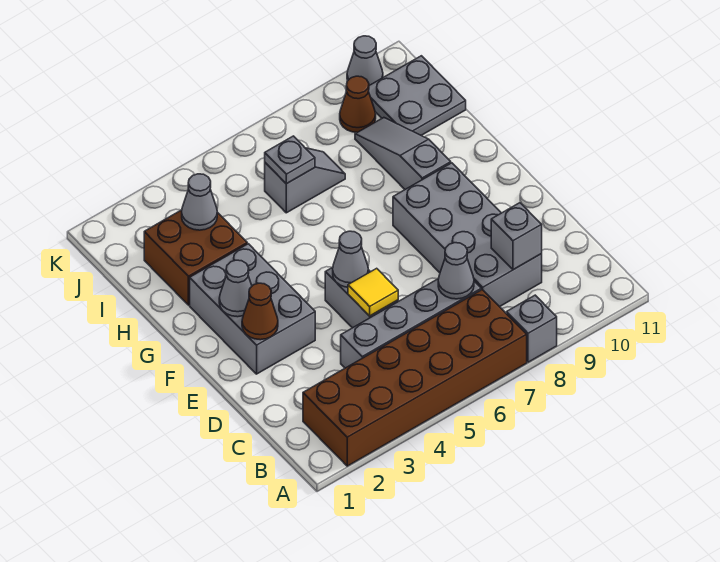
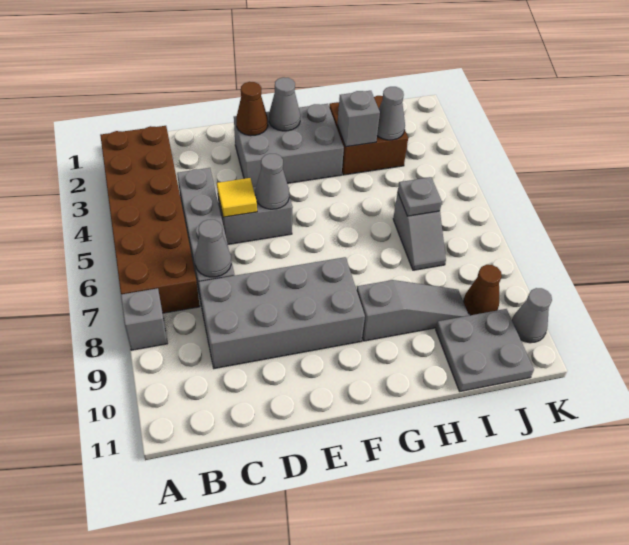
grey brick C9 level 2 -> grey brick H3 level 2

